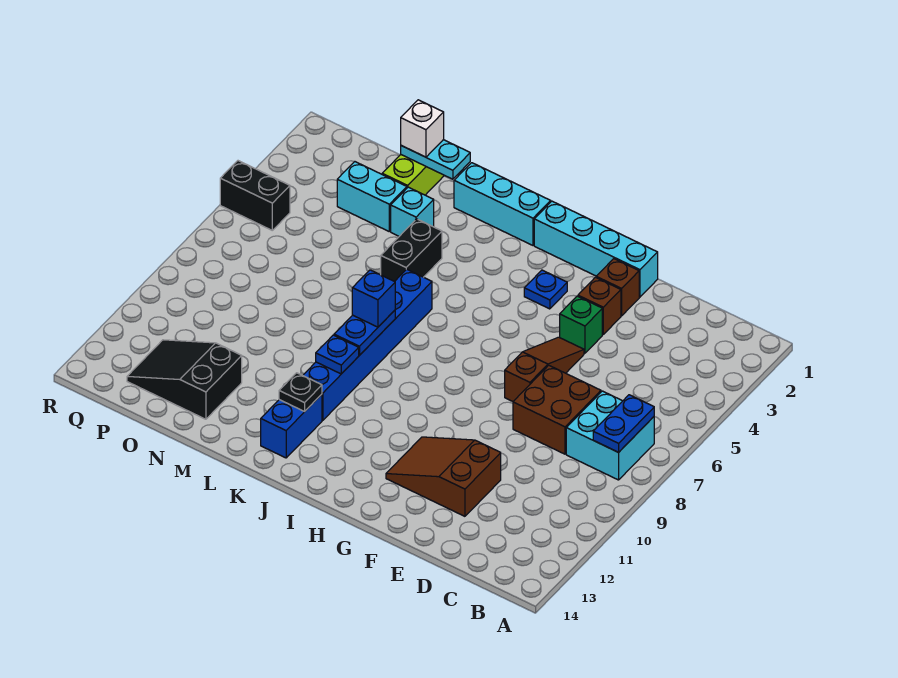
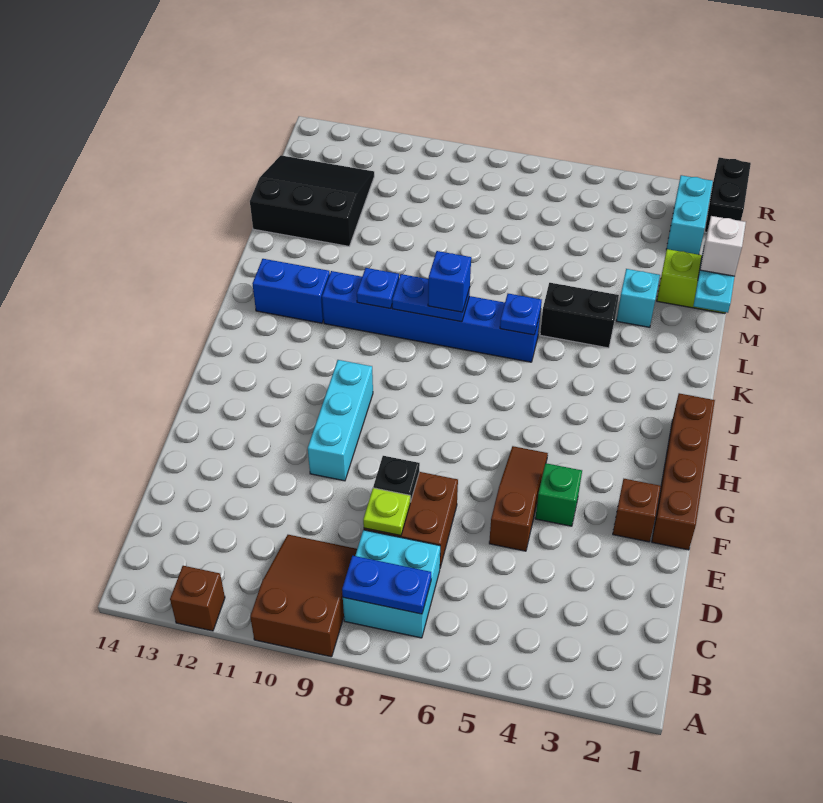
none -> lime plate D8 level 2
brown slope E11:G12 level 1 top E -> brown slope A9:C10 level 1 top A
cyan brick F1:I1 level 1 -> brown brick F1:I1 level 1
brown brick F3 level 1 -> brown brick A12 level 1
brown slope F5:F7 level 1 top 7 -> brown slope E5:G5 level 1 top E
blue plate H3 level 1 -> blue plate K6 level 2
cyan brick J1:L1 level 1 -> cyan brick F10:H10 level 1
black plate K12 level 2 -> black plate E8 level 2
cyan brick N3:O3 level 1 -> cyan brick P2:Q2 level 1
black slope N12:P13 level 1 top N -> black slope N12:P14 level 1 top N
black brick Q5:R5 level 1 -> black brick Q1:R1 level 1

